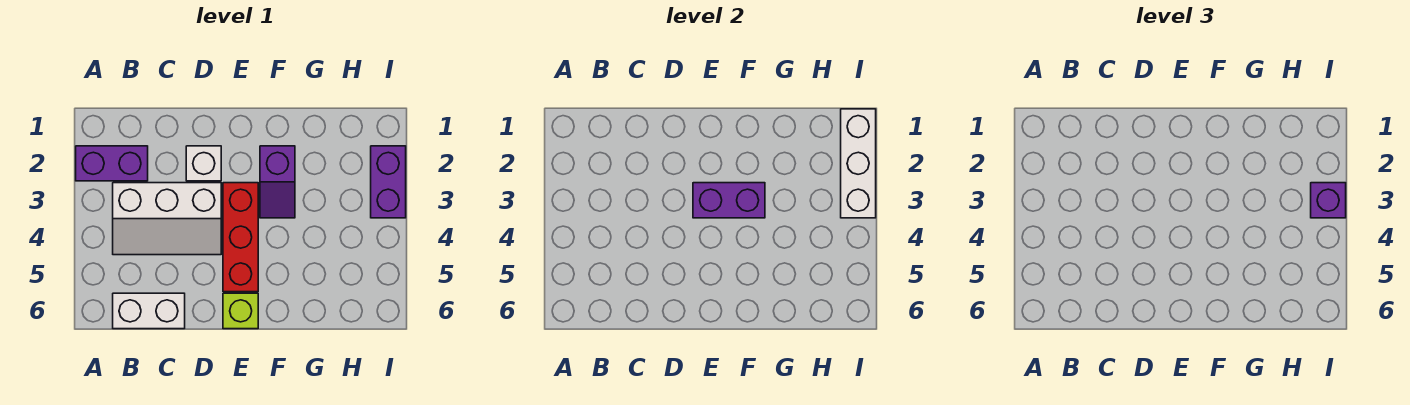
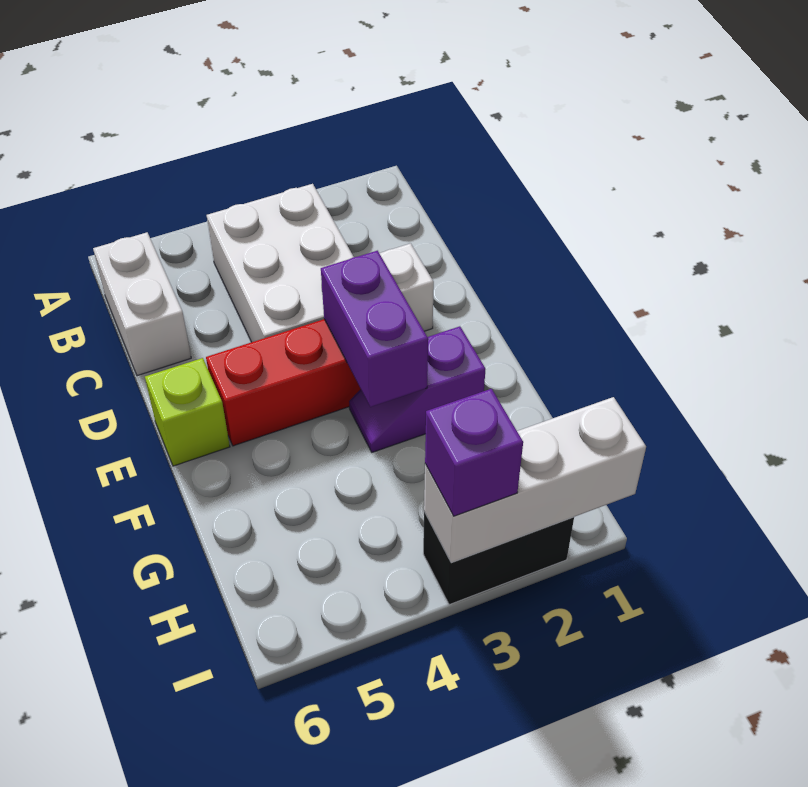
purple brick A2:B2 level 1 -> none
white slope B3:D4 level 1 top 3 -> white brick B3:D4 level 1
purple brick I2:I3 level 1 -> black brick I2:I3 level 1

